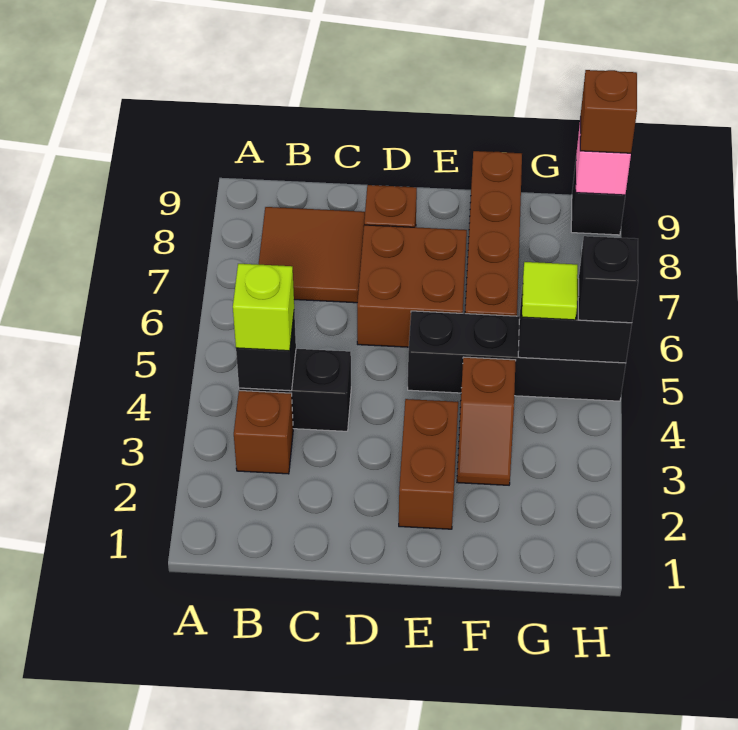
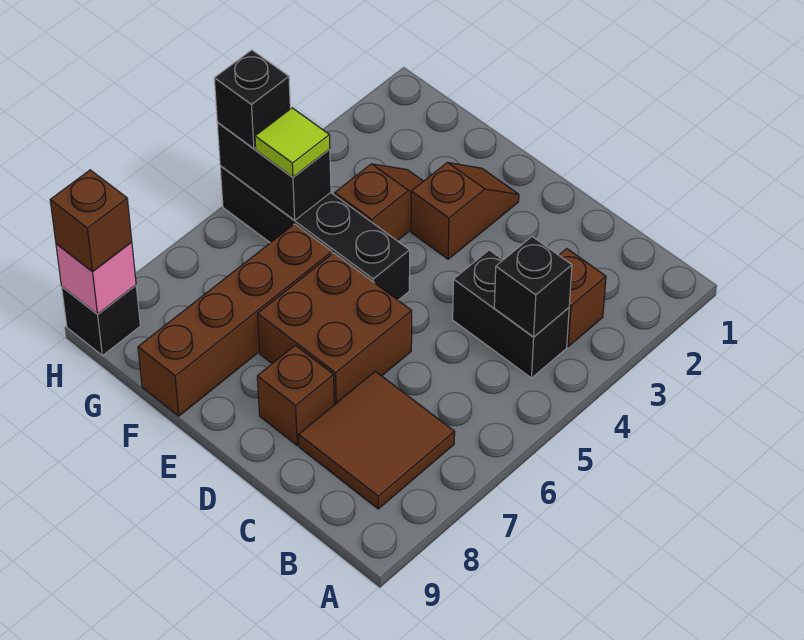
lime brick B4 level 3 -> none
brown brick E2:E3 level 1 -> brown slope E2:E3 level 1 top 3

